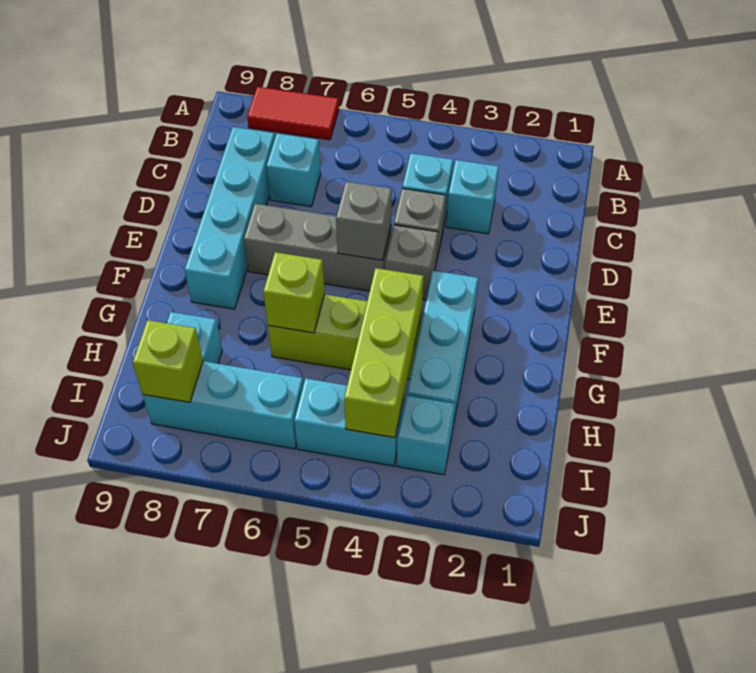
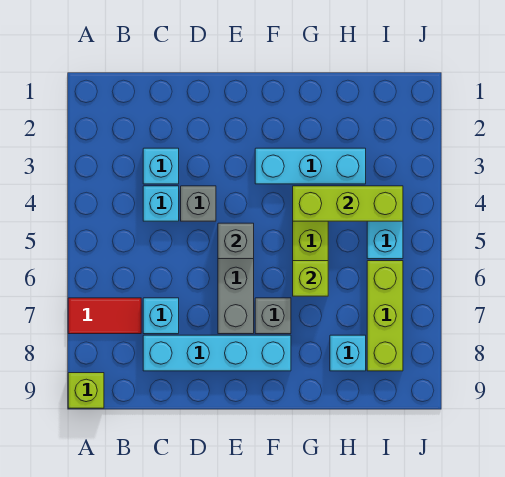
red tile A7:A8 level 1 -> red tile A7:B7 level 1
grey brick E4 level 1 -> grey brick F7 level 1
cyan brick I3 level 1 -> none
cyan brick I6:I8 level 1 -> lime brick I6:I8 level 1
lime brick I8 level 2 -> lime brick A9 level 1

